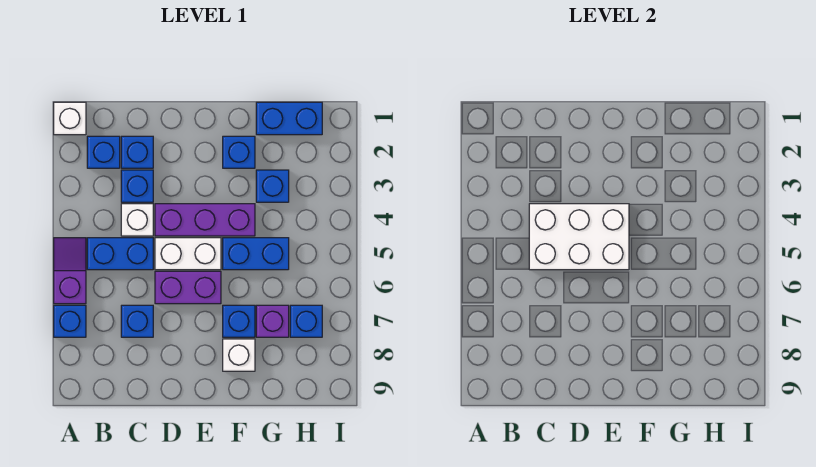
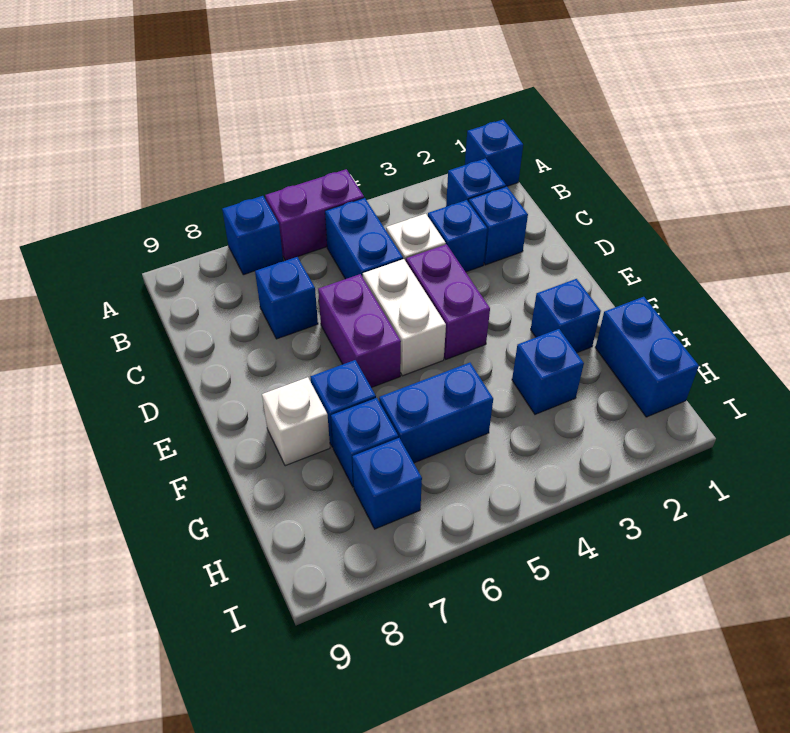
white brick A1 level 1 -> blue brick A1 level 1
purple slope A5:A6 level 1 top 6 -> purple brick A5:A6 level 1
white brick C4:E5 level 2 -> none
purple brick D4:F4 level 1 -> purple brick D4:E4 level 1
blue brick F5:G5 level 1 -> blue brick G5:G6 level 1
purple brick G7 level 1 -> blue brick G7 level 1

